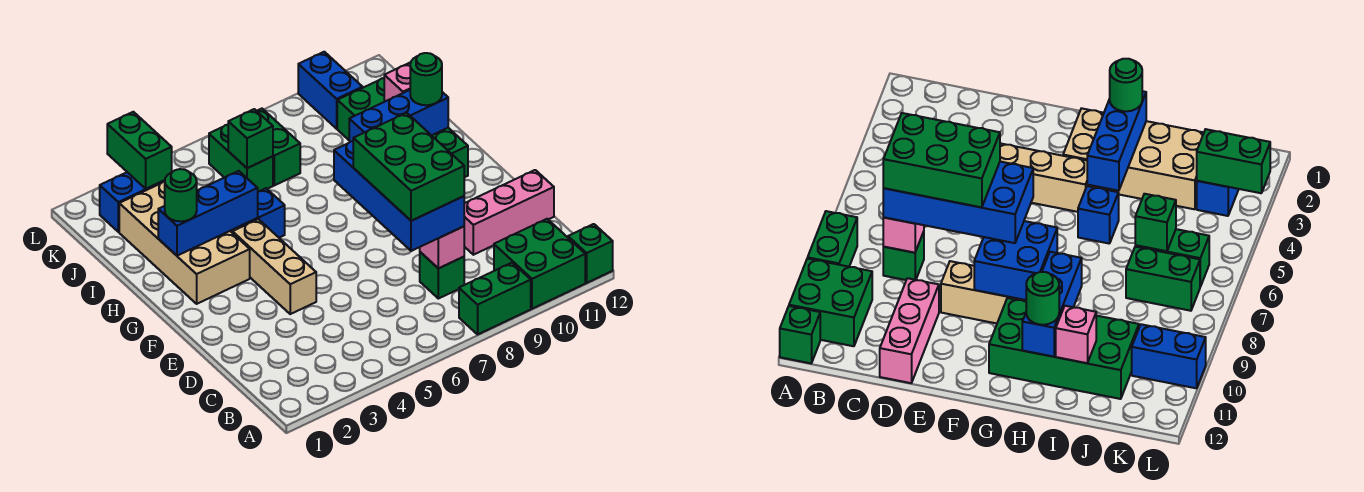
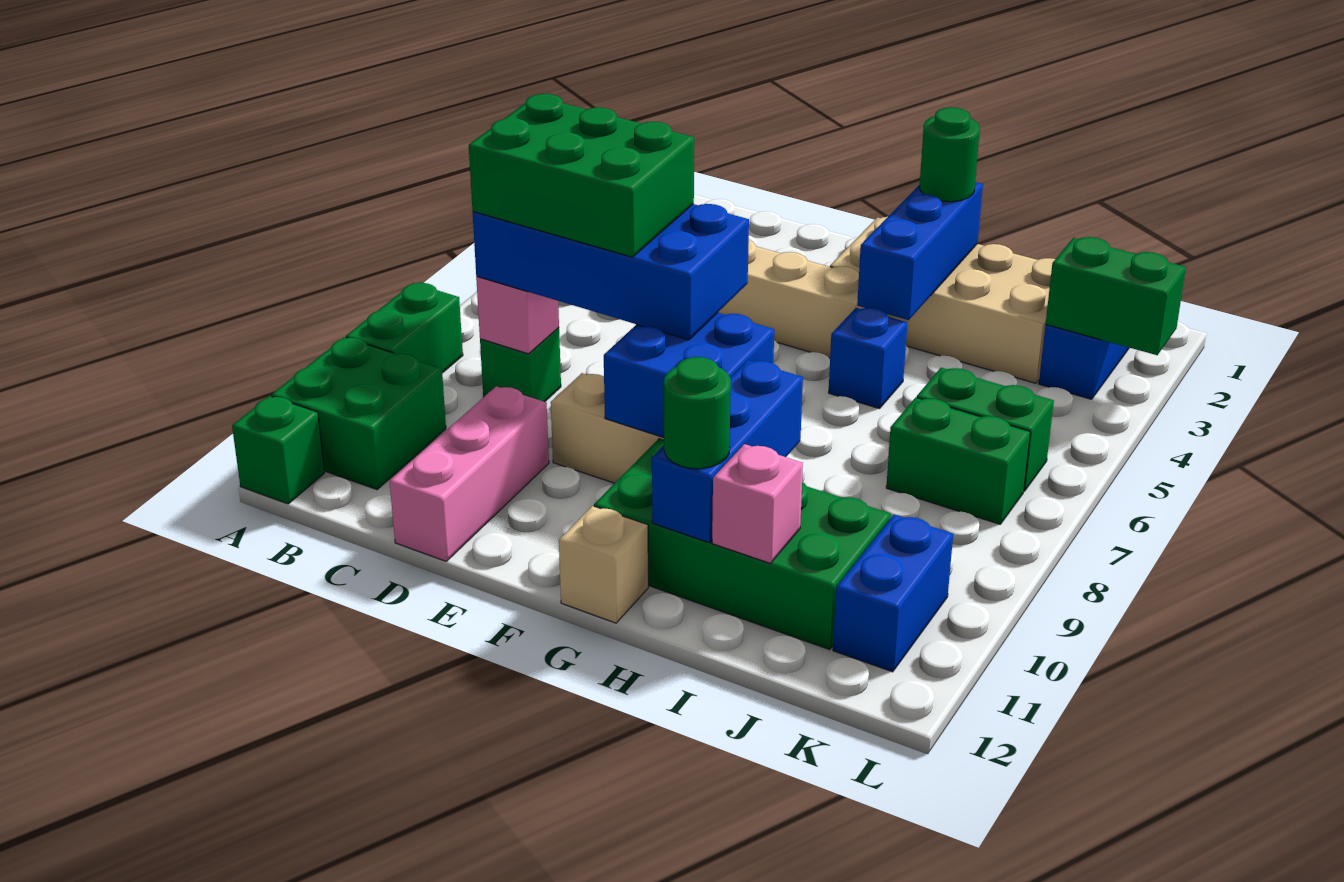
none -> tan brick G12 level 1
green brick J6 level 2 -> none
blue brick K10:L10 level 1 -> blue brick K10:K11 level 1

